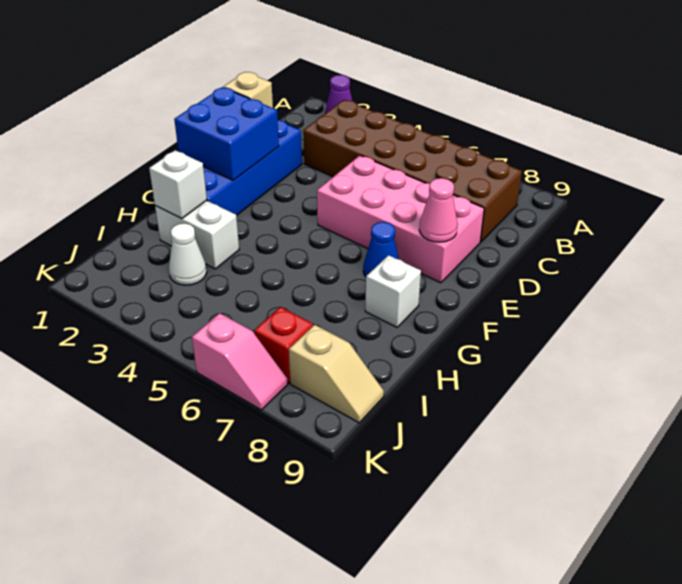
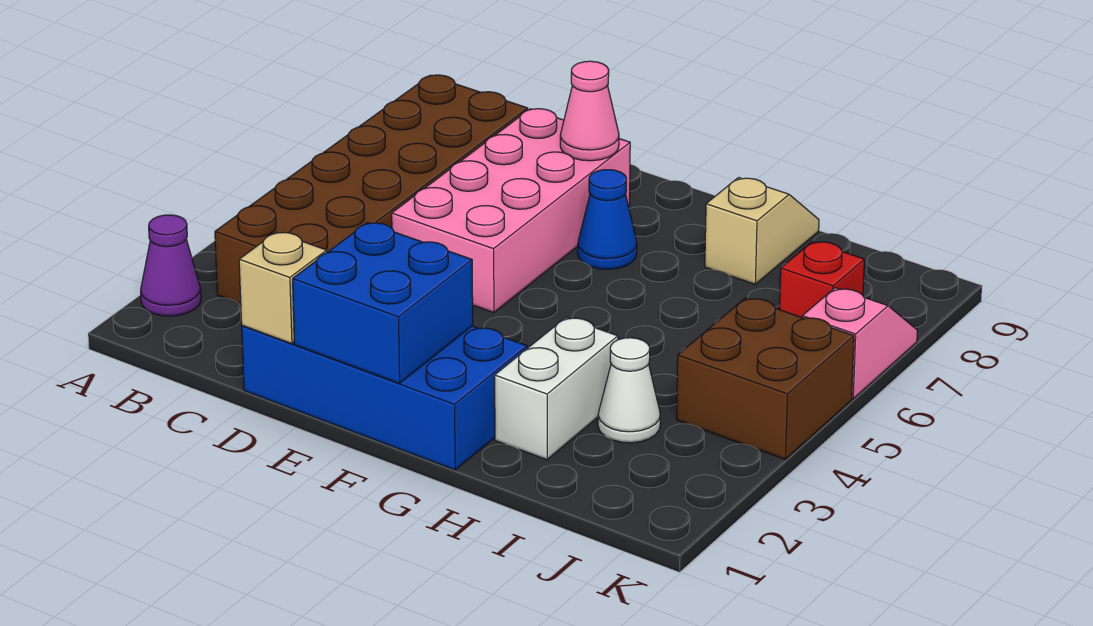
white brick G8 level 1 -> none
white brick H2 level 2 -> none
none -> brown brick J4:K5 level 1
tan slope J8:J9 level 1 top 8 -> tan slope H8:H9 level 1 top 8

